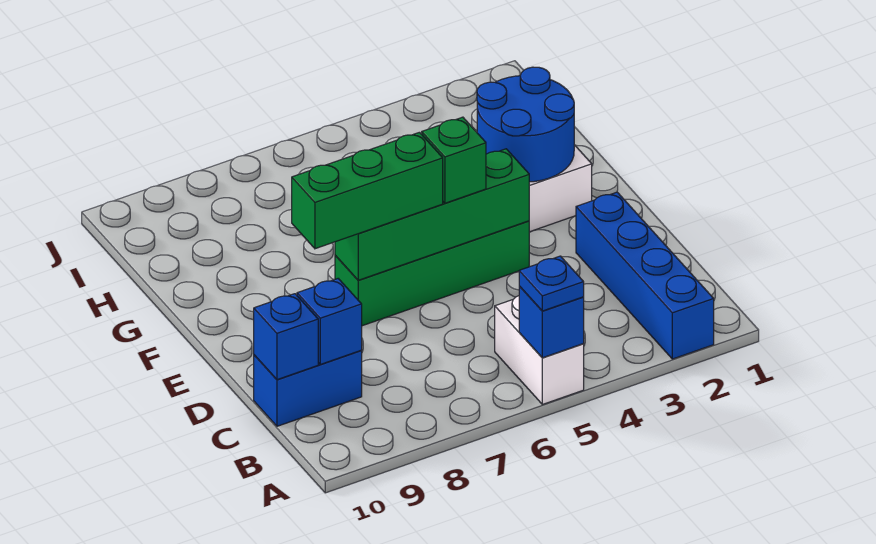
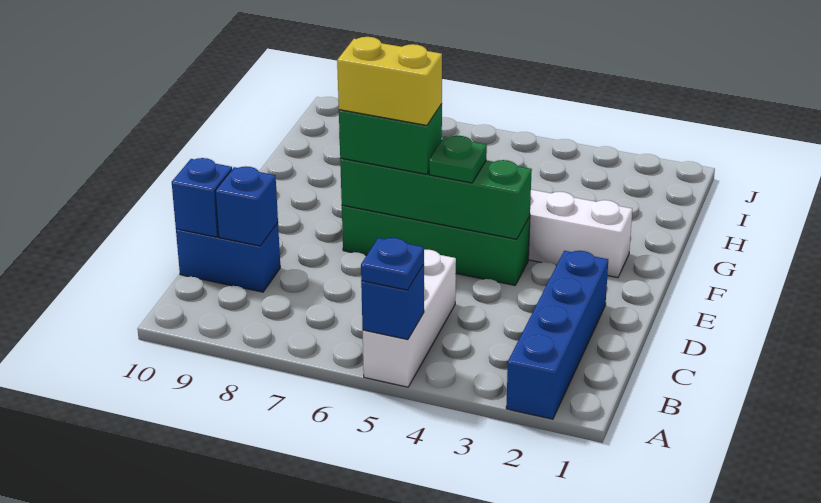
white brick A5:B5 level 1 -> white brick A5:C5 level 1
green brick E5 level 3 -> green plate E5 level 3
green brick E6:E8 level 3 -> green brick E6:E7 level 3
none -> yellow brick E6:E7 level 4
blue round brick F2:G3 level 2 -> none

